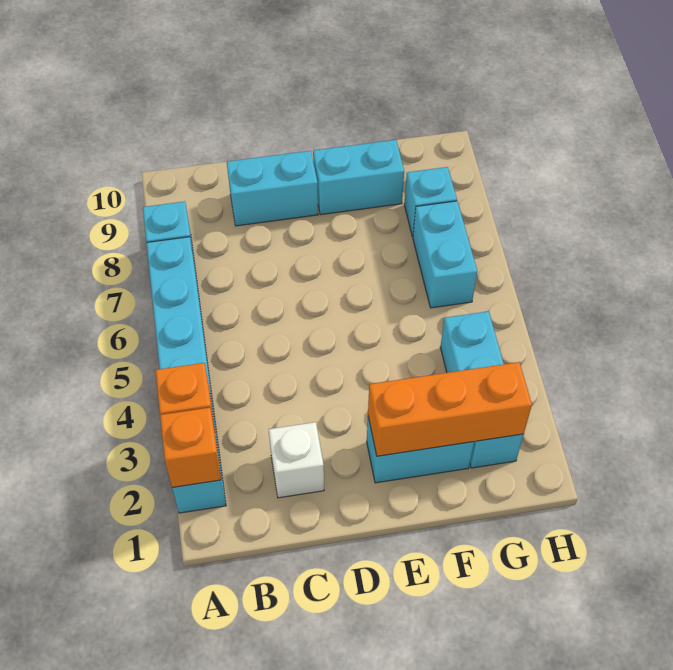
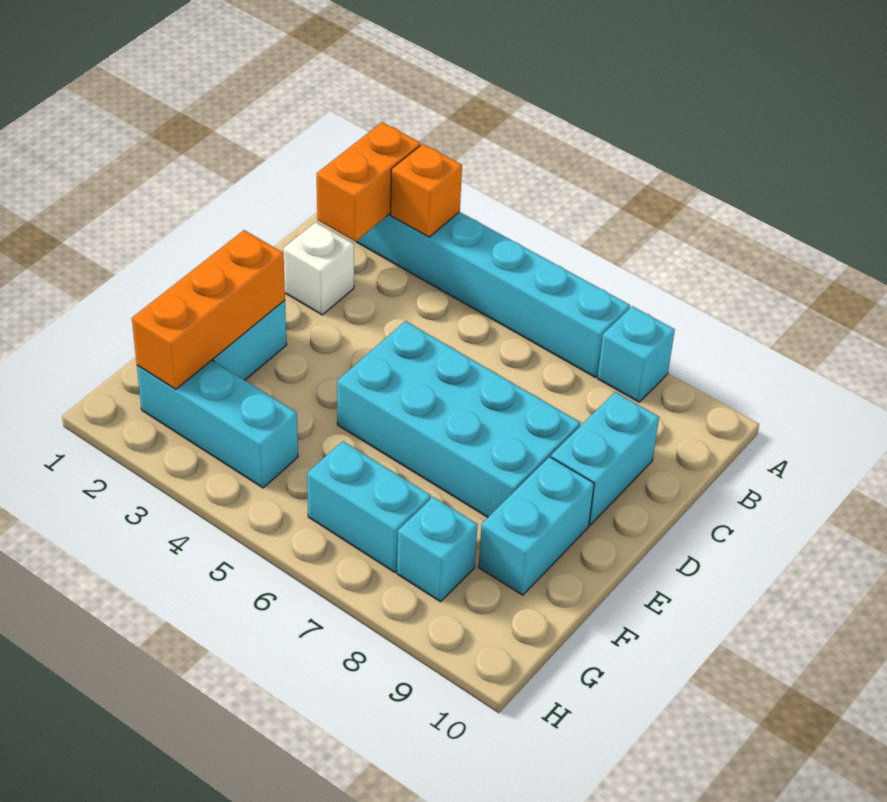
orange brick A2 level 2 -> orange brick A2:B2 level 2
none -> cyan brick D5:E8 level 1

